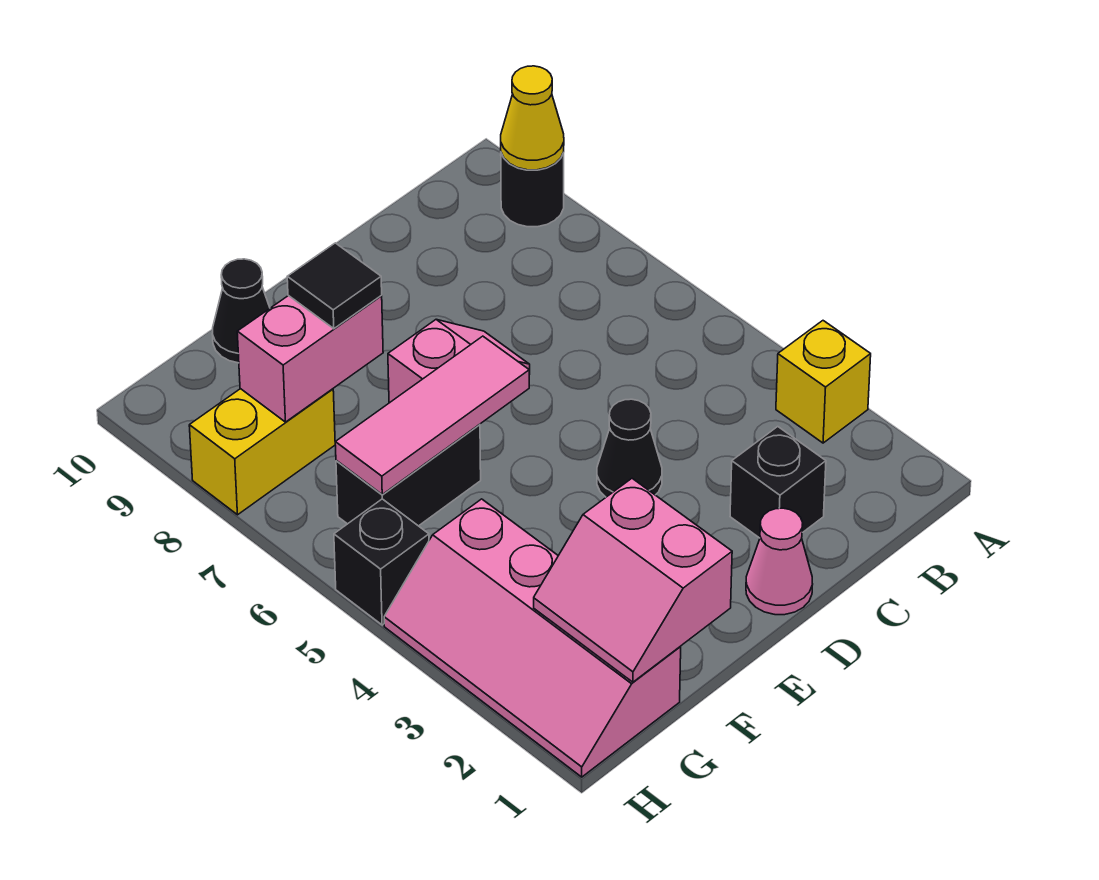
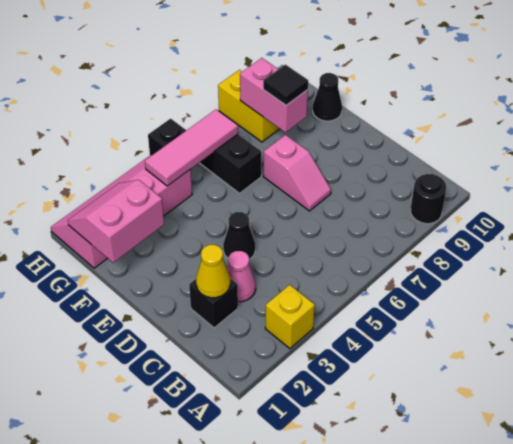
yellow cone A9 level 2 -> yellow cone C2 level 2
pink cone D1 level 1 -> pink cone C3 level 1
pink tile E6:G6 level 2 -> pink tile G4:G6 level 2

